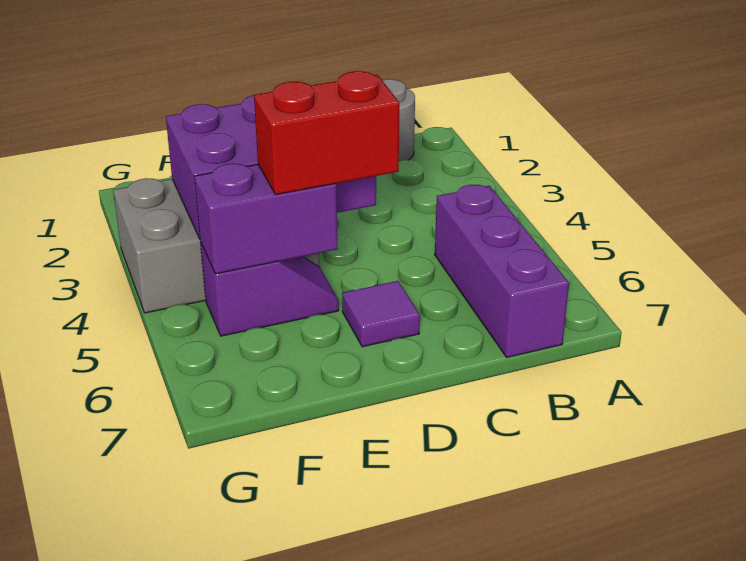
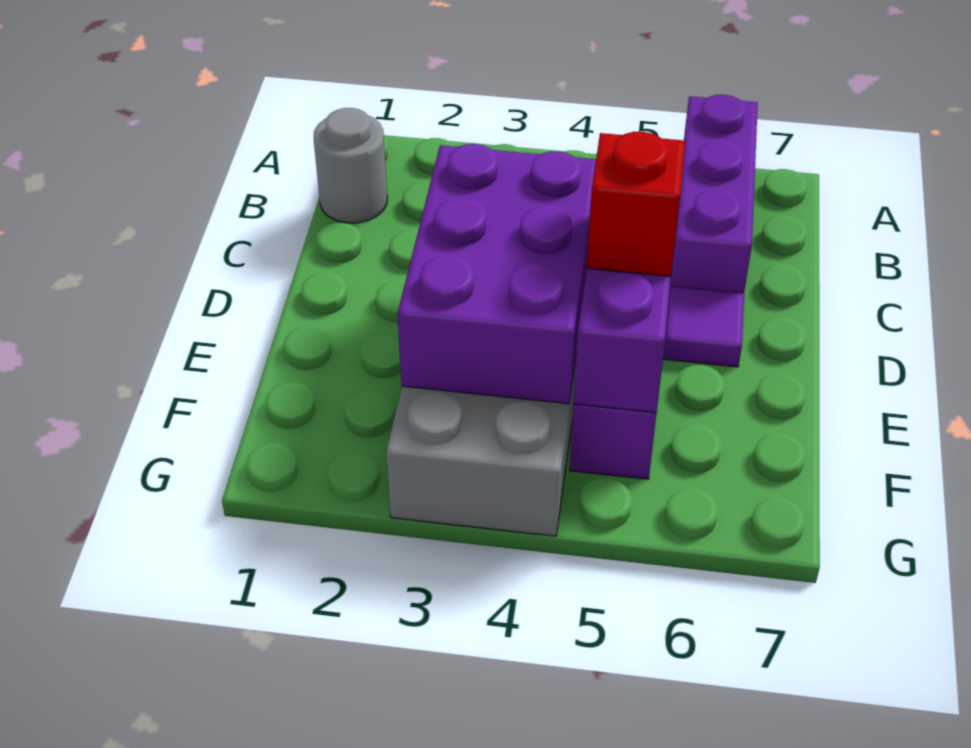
purple brick B5:B7 level 1 -> purple brick A6:C6 level 1
red brick D5:E5 level 3 -> red brick E5 level 3

